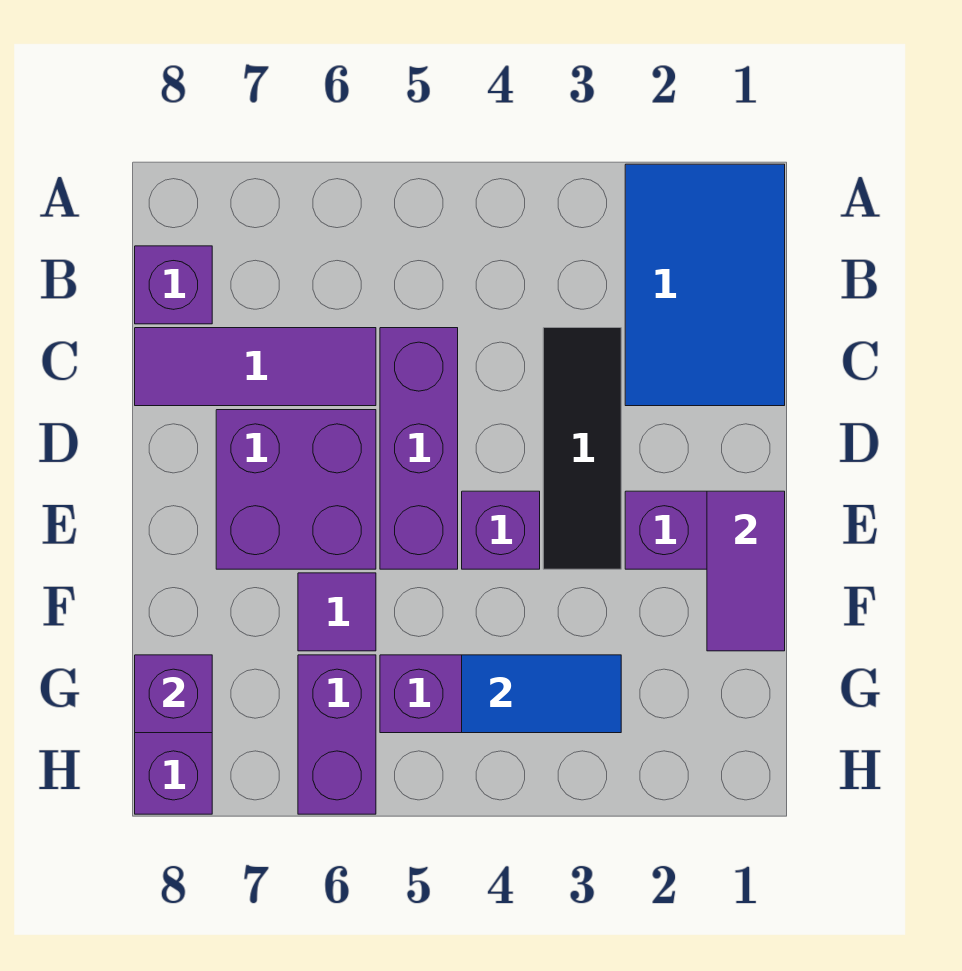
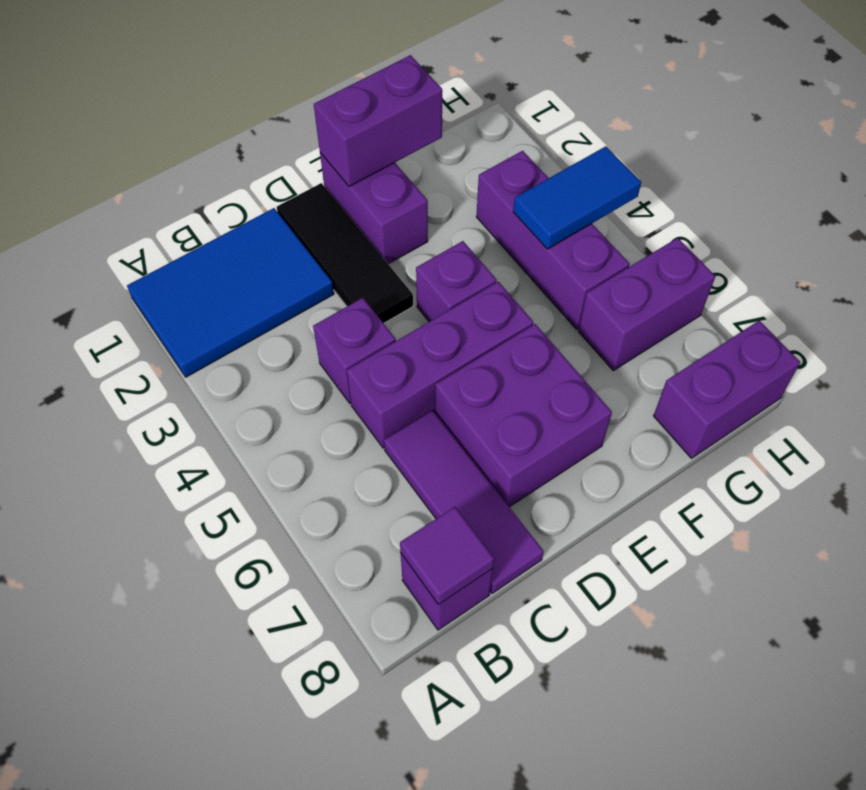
black tile C3:E3 level 1 -> black tile D1:D3 level 1
purple tile E1:F1 level 2 -> purple brick E1:F1 level 2
purple tile F6 level 1 -> purple tile B8 level 2
blue tile G3:G4 level 2 -> blue tile G4:H4 level 2
purple brick G8 level 2 -> purple brick C4 level 1

